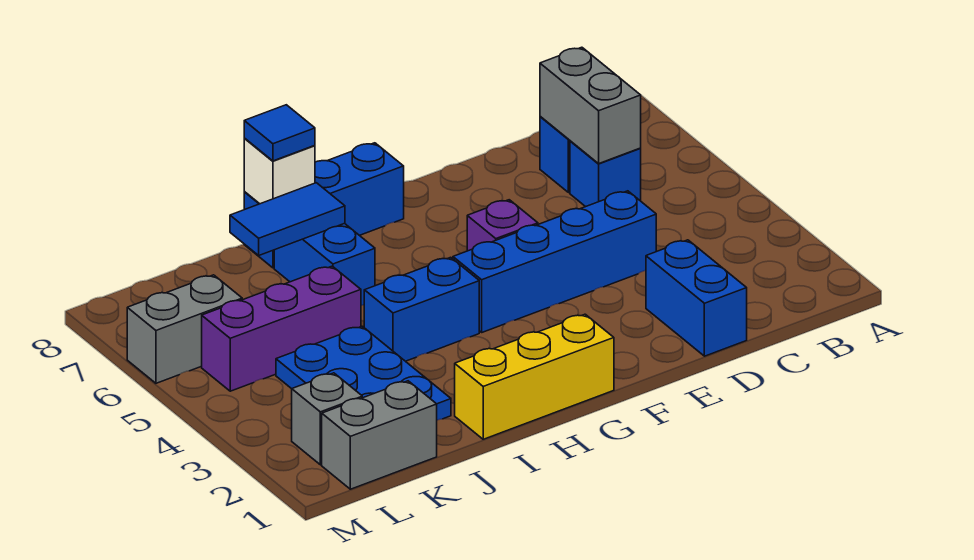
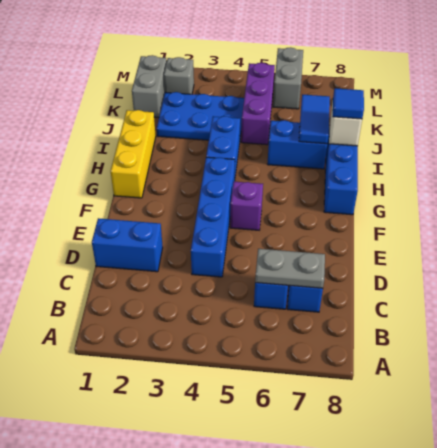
grey brick C6:C7 level 2 -> grey plate C6:C7 level 2

